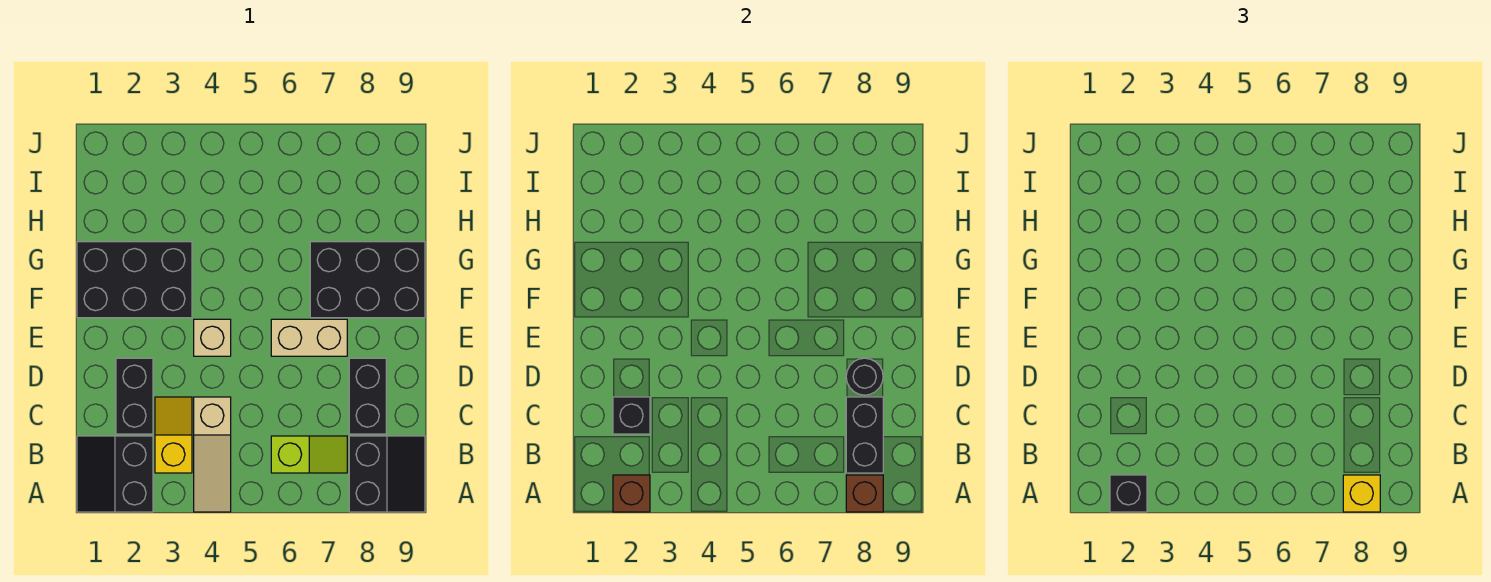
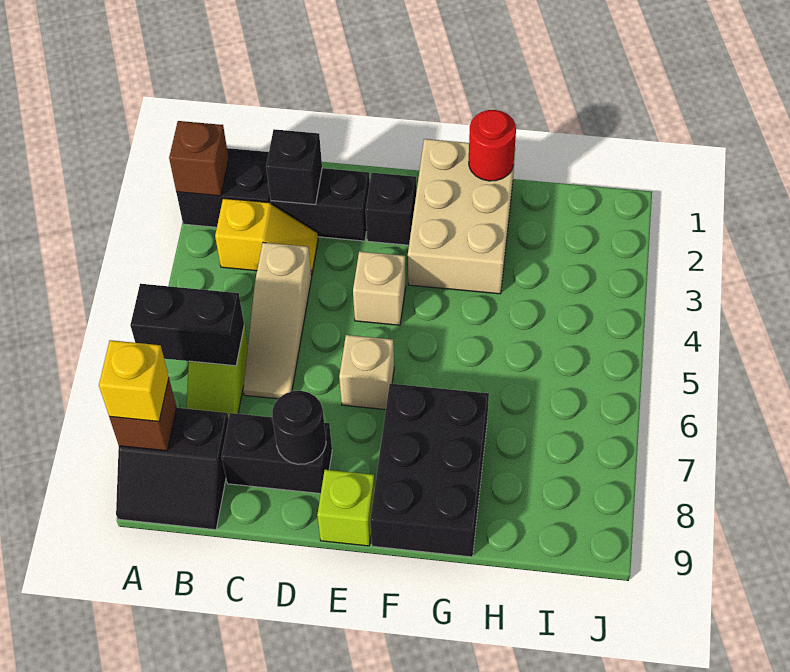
black brick A2 level 3 -> black brick E2 level 1
tan slope A4:C4 level 1 top C -> tan slope C4:C6 level 1 top 4
black brick B8:C8 level 2 -> black brick A6:B6 level 2
tan brick E6:E7 level 1 -> tan brick E6 level 1
none -> lime brick E9 level 1
black brick F1:G3 level 1 -> tan brick F1:G3 level 1
none -> red round brick G1 level 2

